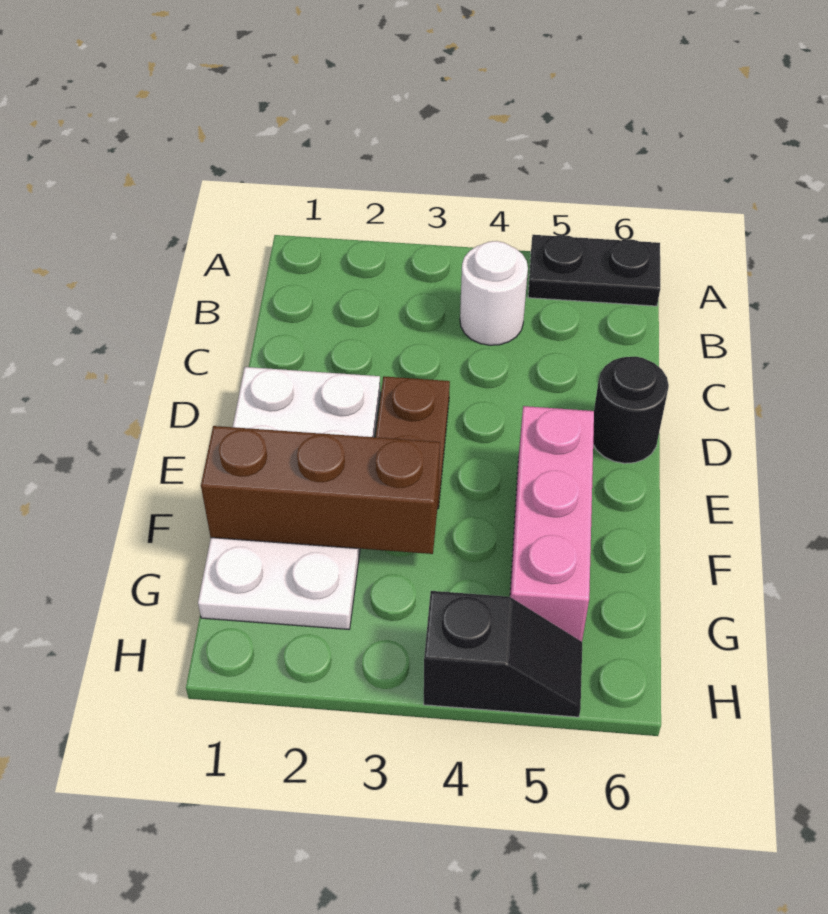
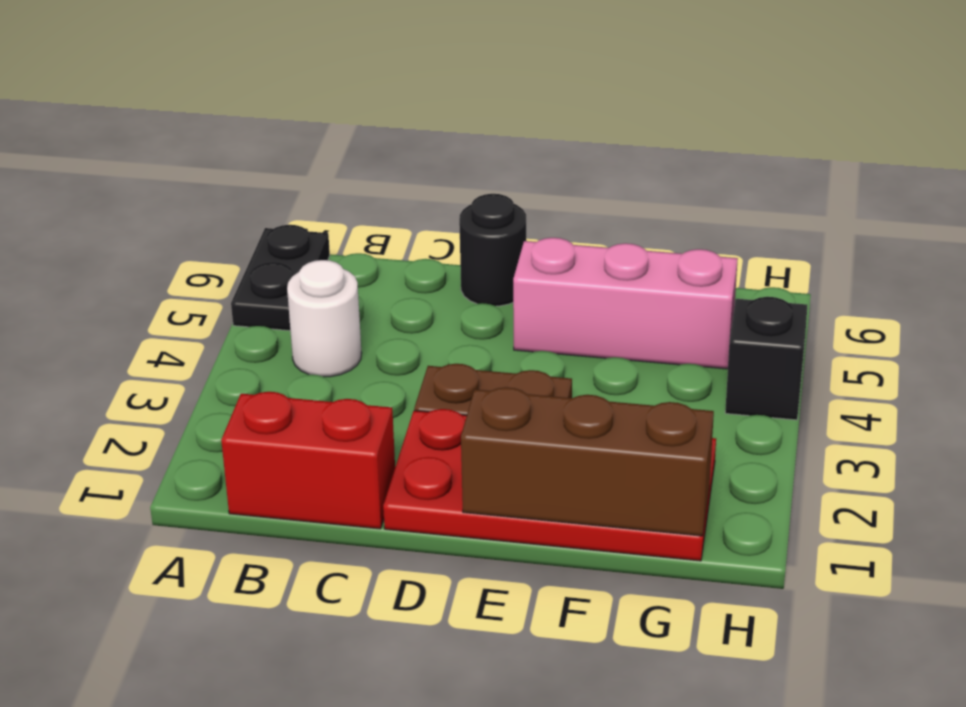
none -> red brick B1:C1 level 1
white plate D1:G2 level 1 -> red plate D1:G2 level 1
brown brick F1:F3 level 2 -> brown brick E1:G1 level 2

